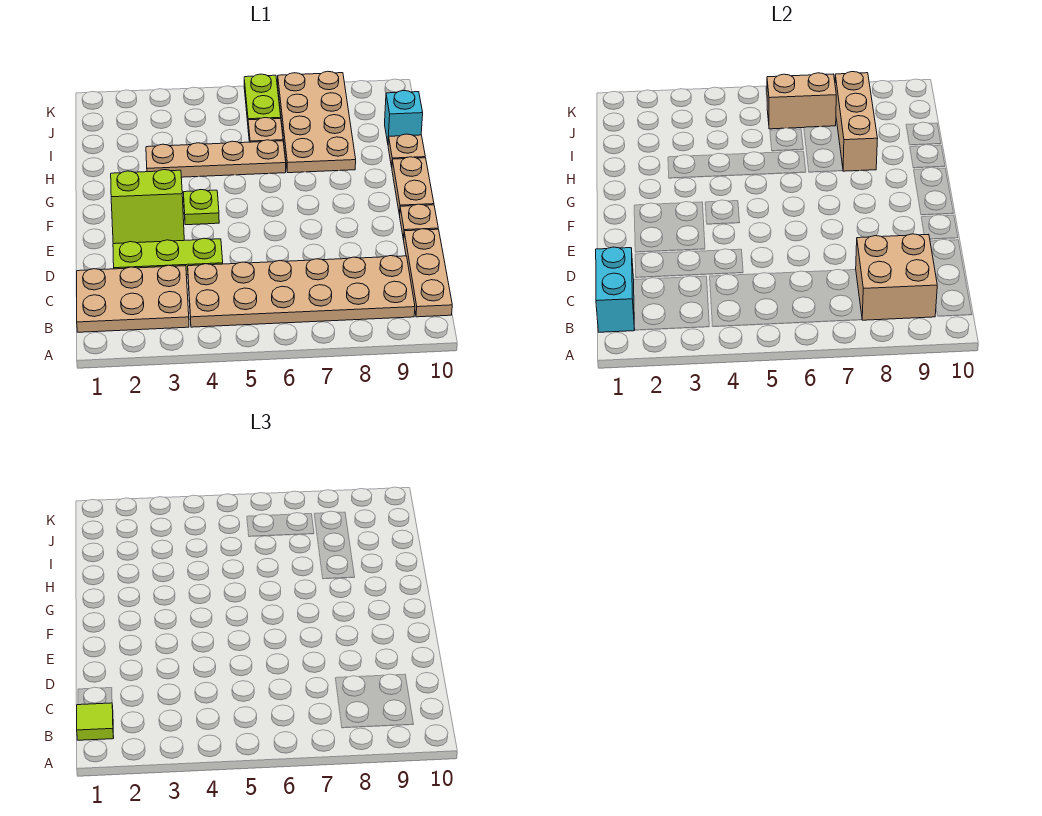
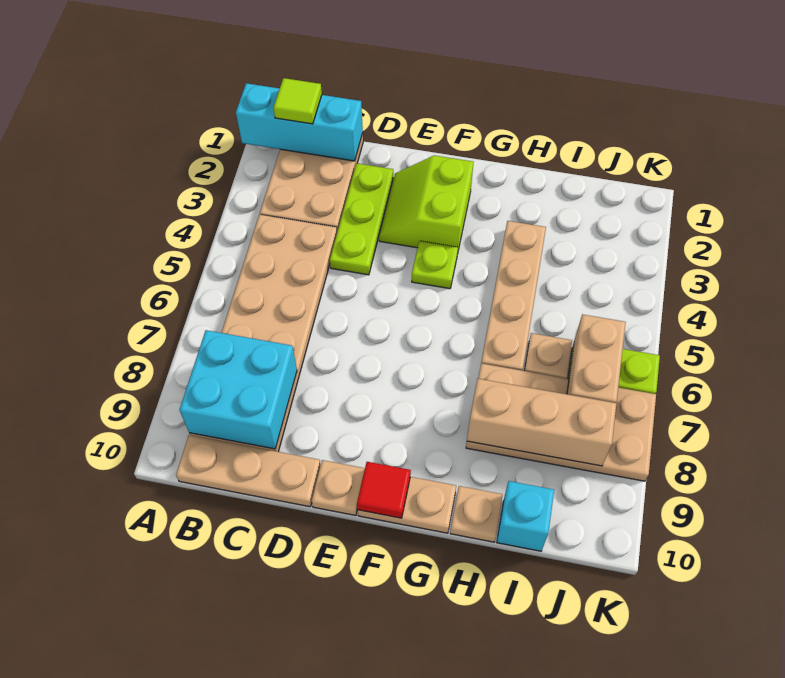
cyan brick B1:C1 level 2 -> cyan brick A1:C1 level 2
tan brick B8:C9 level 2 -> cyan brick B8:C9 level 2
none -> red tile F10 level 2

